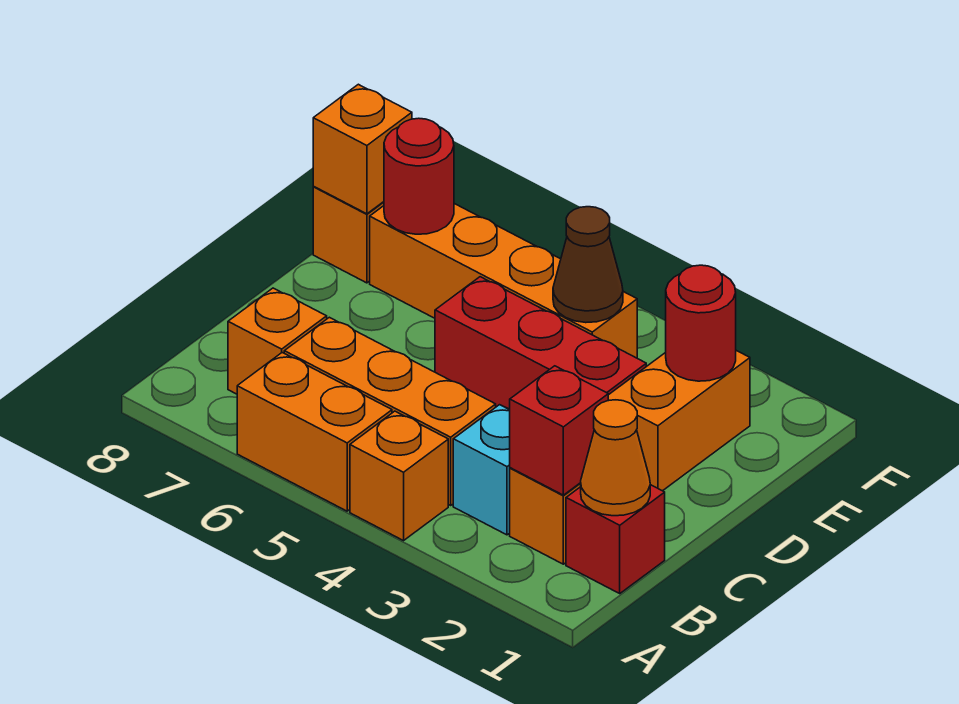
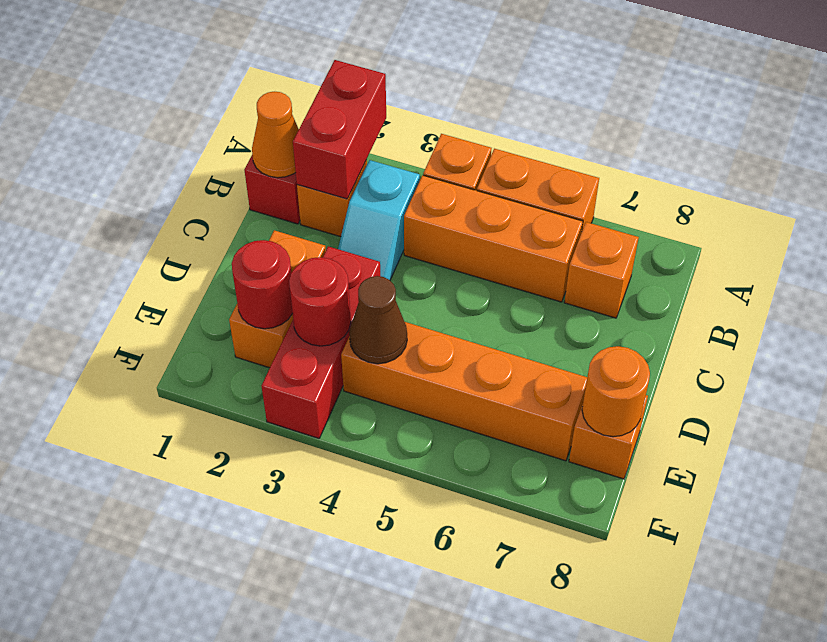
red brick B2 level 2 -> red brick A2:B2 level 2
red brick D3:D5 level 1 -> red brick D3:F3 level 1
red round brick E7 level 2 -> red round brick E3 level 2
orange brick E8 level 2 -> orange round brick E8 level 2

